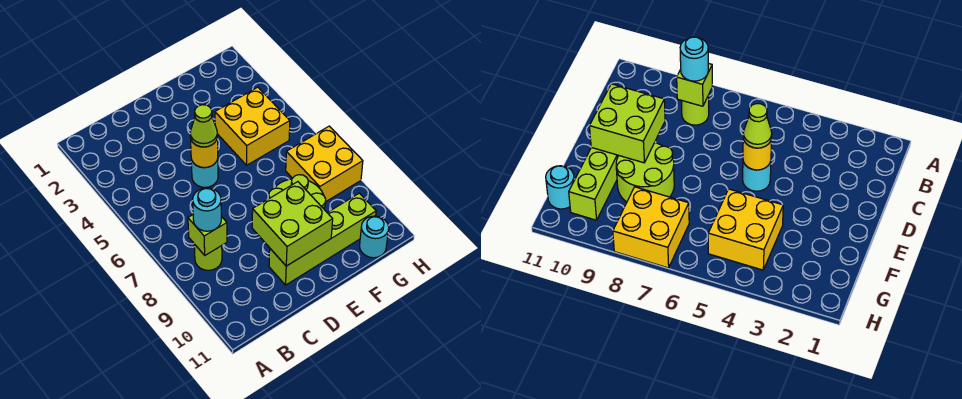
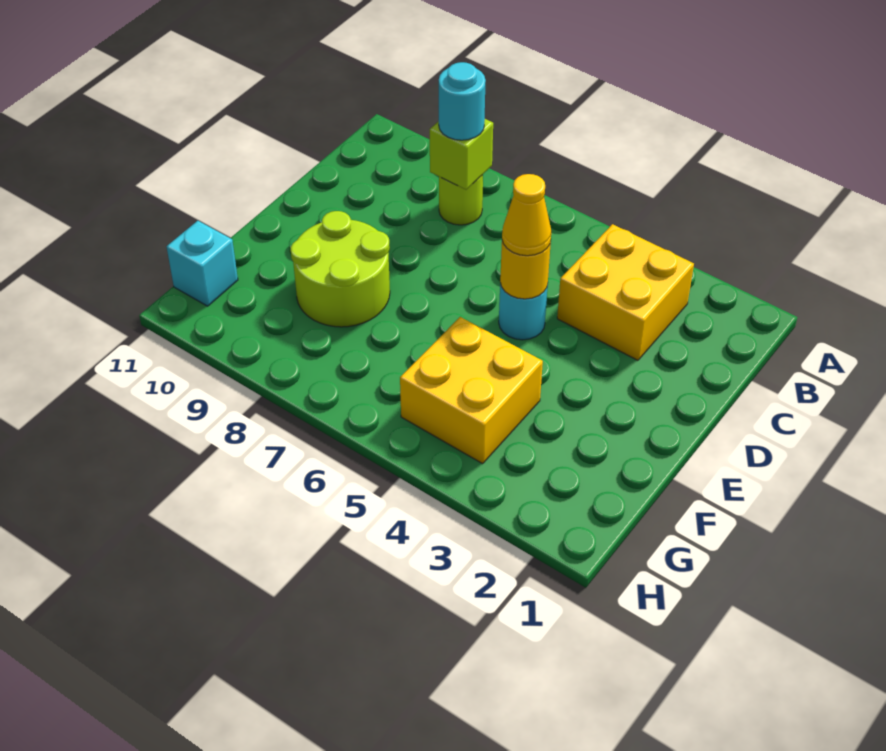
lime cone D5 level 3 -> yellow cone D5 level 3
lime brick D9:E10 level 2 -> none
lime brick D10:G10 level 1 -> none
yellow brick G7:H8 level 1 -> yellow brick B3:C4 level 1
cyan round brick G11 level 1 -> cyan brick G11 level 1

